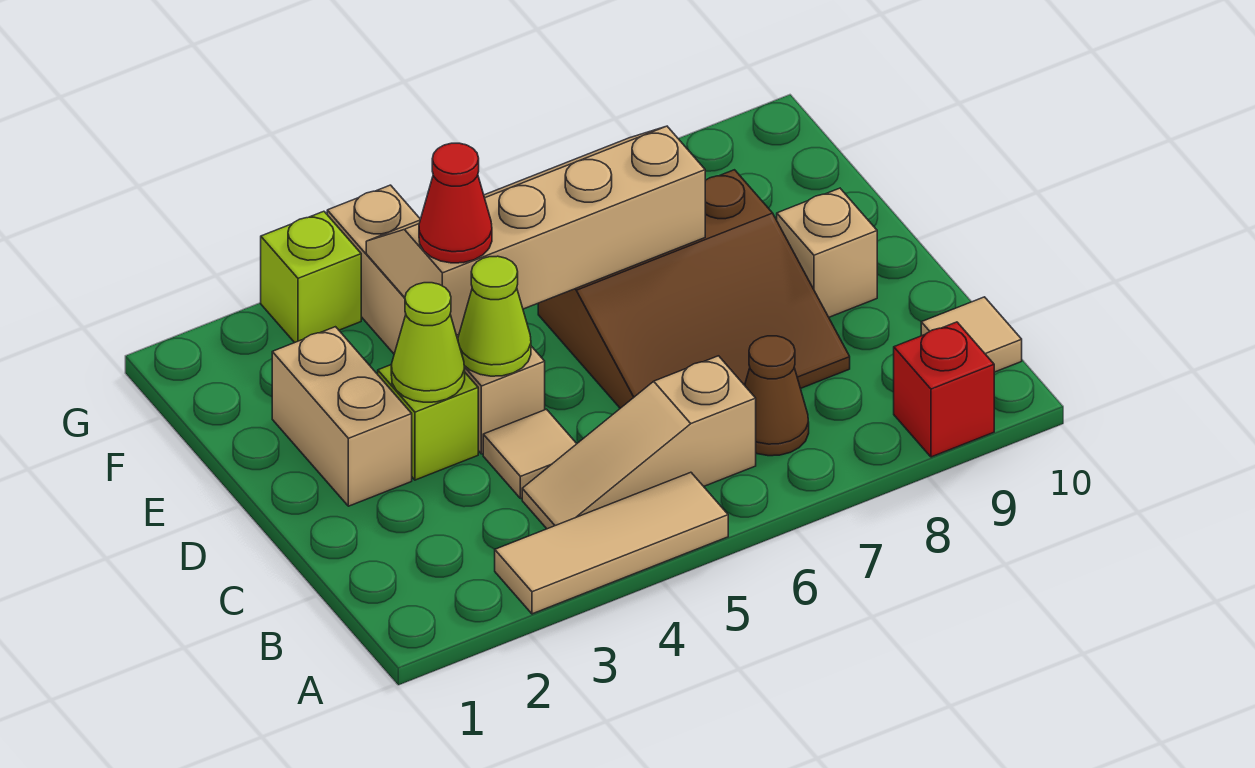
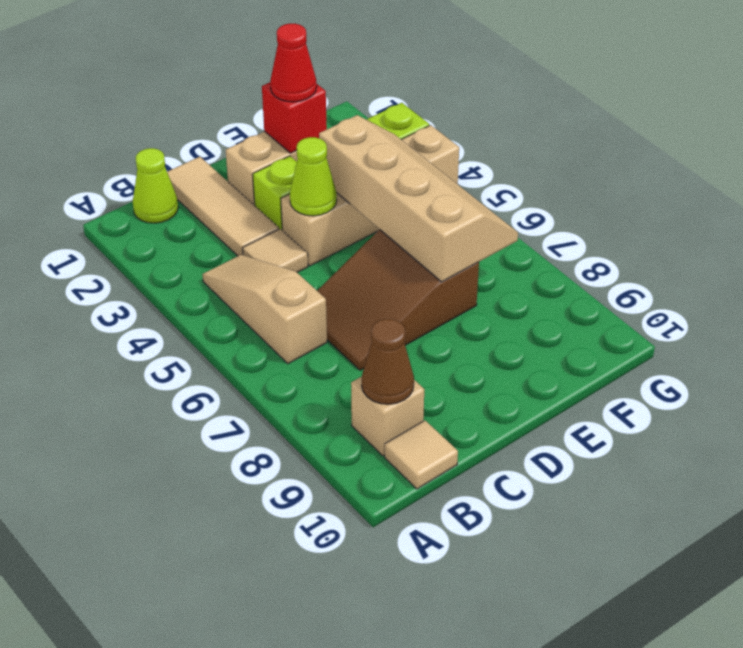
tan tile A3:A5 level 1 -> tan tile C1:C3 level 1
red brick A9 level 1 -> red brick E2 level 2
brown cone B7 level 1 -> brown cone B9 level 2
brown slope C6:E8 level 1 top E -> brown slope C6:E7 level 1 top E
lime cone D3 level 2 -> lime cone B1 level 1
tan brick D9 level 1 -> tan brick B9 level 1
red cone E4 level 3 -> red cone E2 level 3

